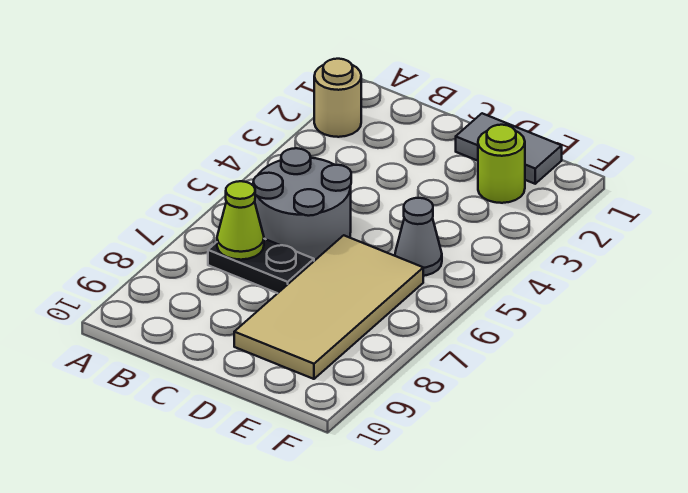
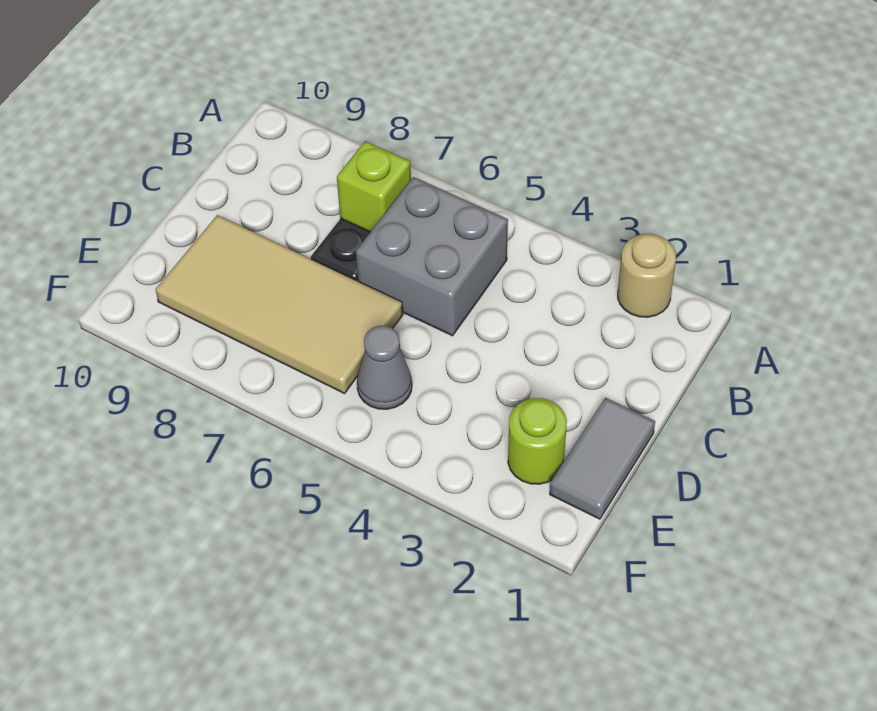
grey round brick B5:C6 level 1 -> grey brick B5:C6 level 1
lime cone B7 level 2 -> lime brick B7 level 2

